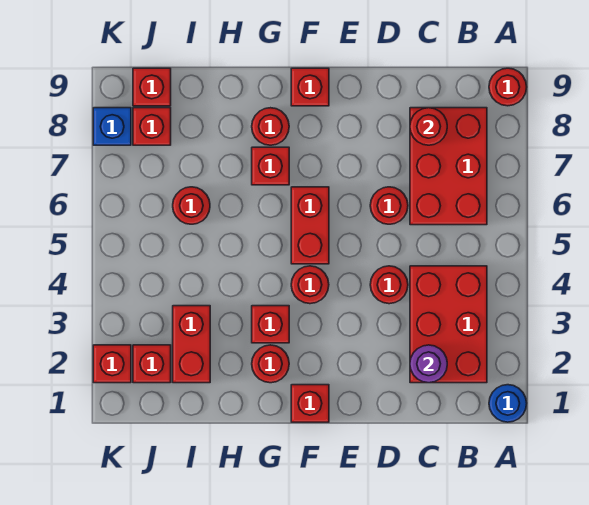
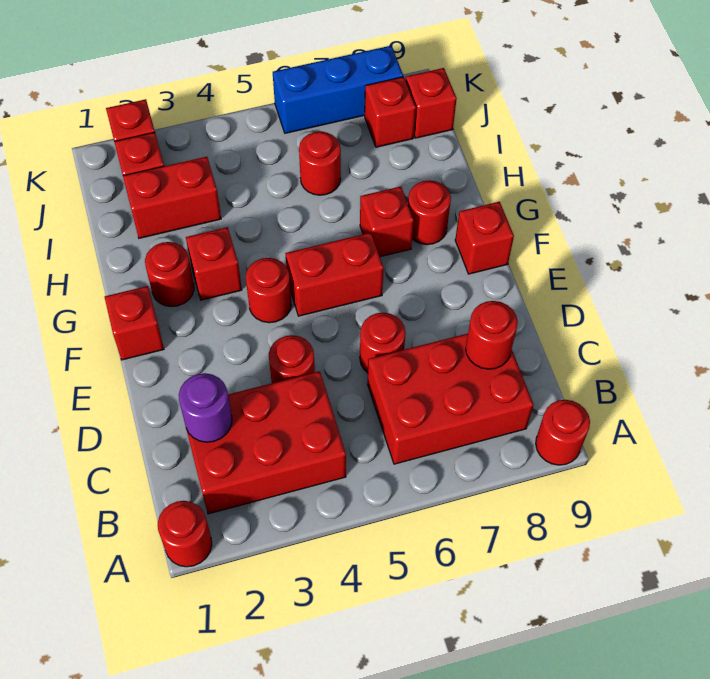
blue round brick A1 level 1 -> red round brick A1 level 1
blue brick K8 level 1 -> blue brick K6:K8 level 1

